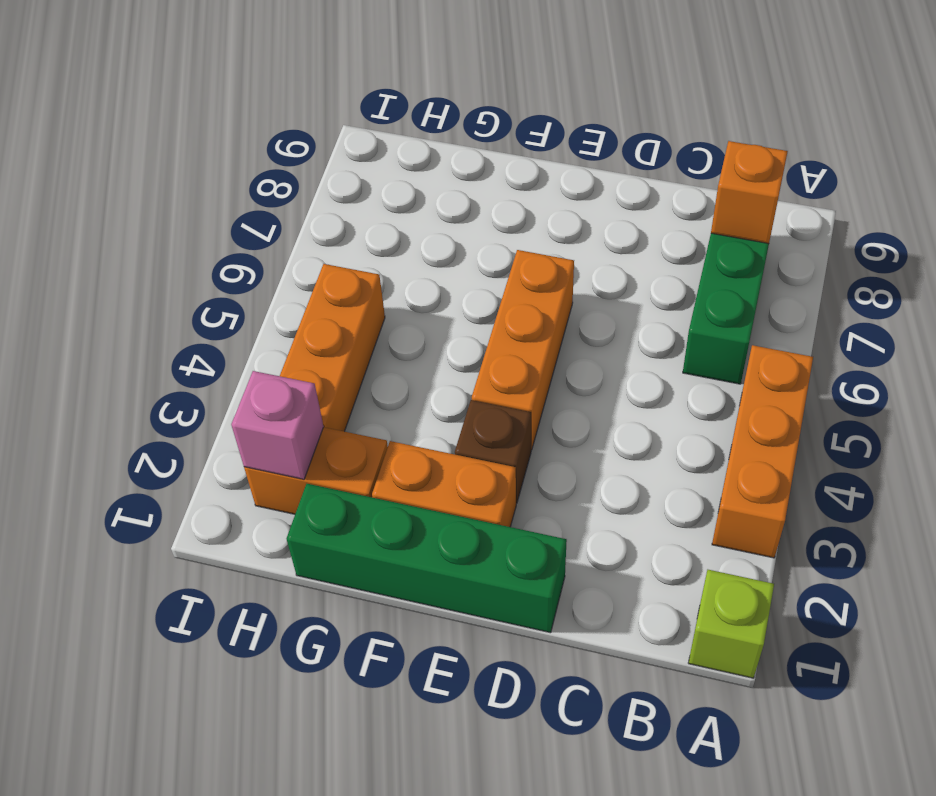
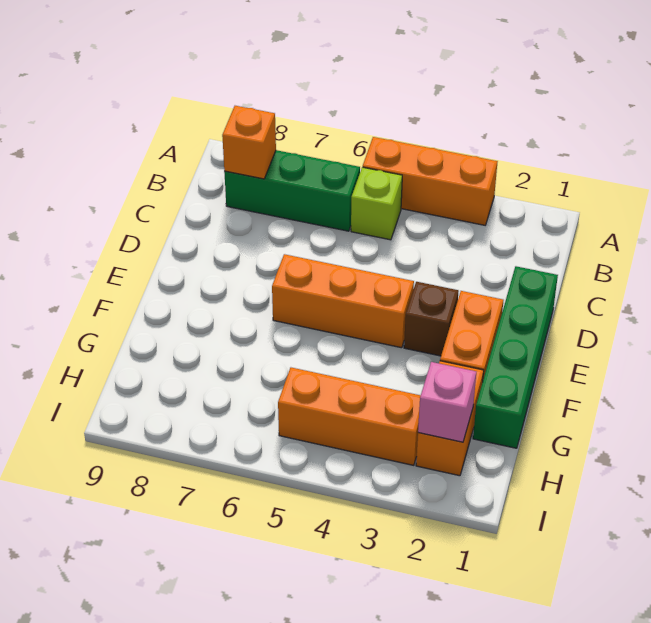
lime brick A1 level 1 -> lime brick B5 level 1

